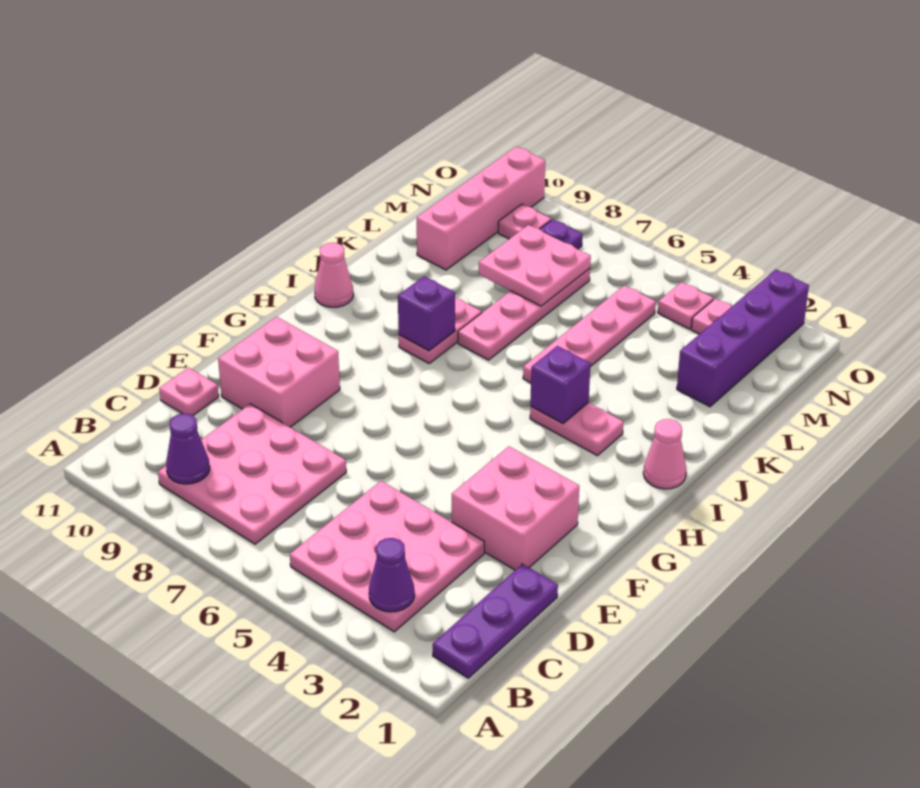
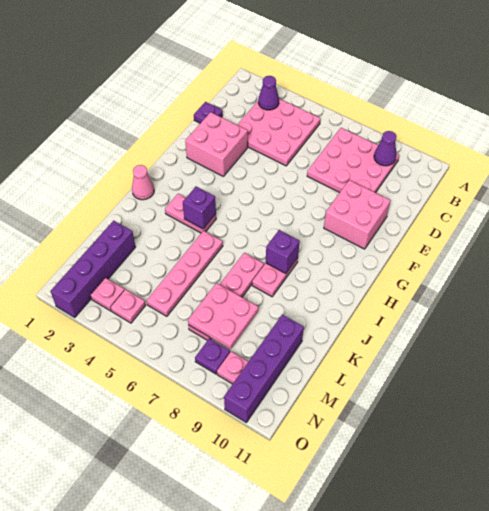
purple plate B1:D1 level 1 -> purple plate D1 level 1
pink plate D11 level 1 -> none
pink cone I11 level 1 -> none
pink brick L10:O10 level 1 -> purple brick L10:O10 level 1

